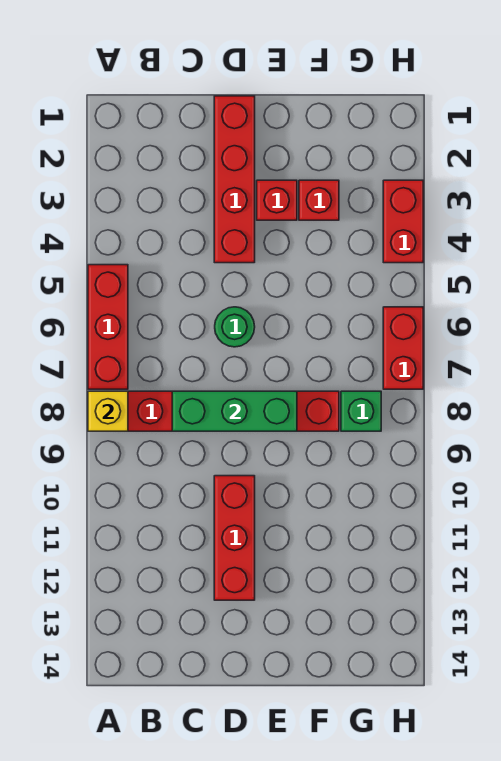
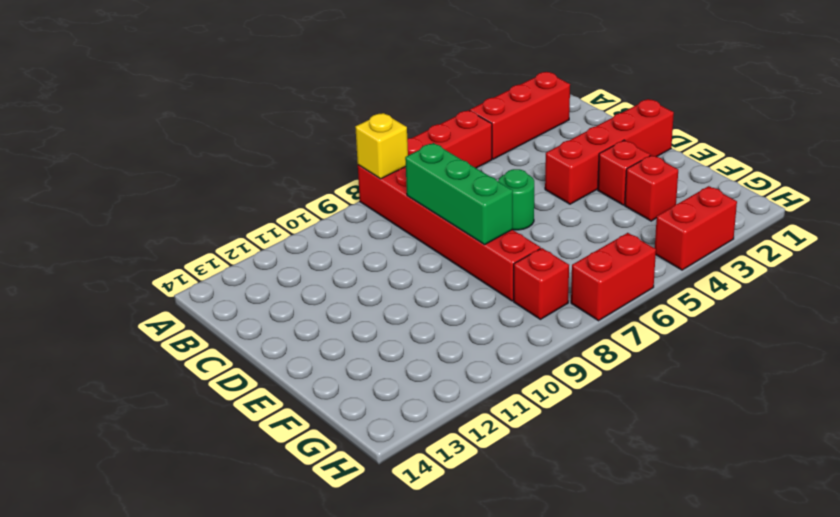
red brick D10:D12 level 1 -> red brick A2:A4 level 1
green brick G8 level 1 -> red brick G8 level 1

